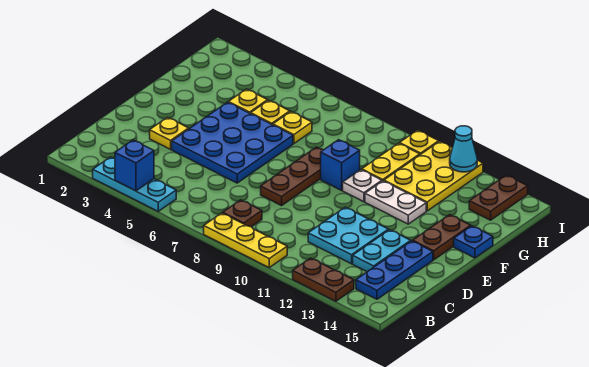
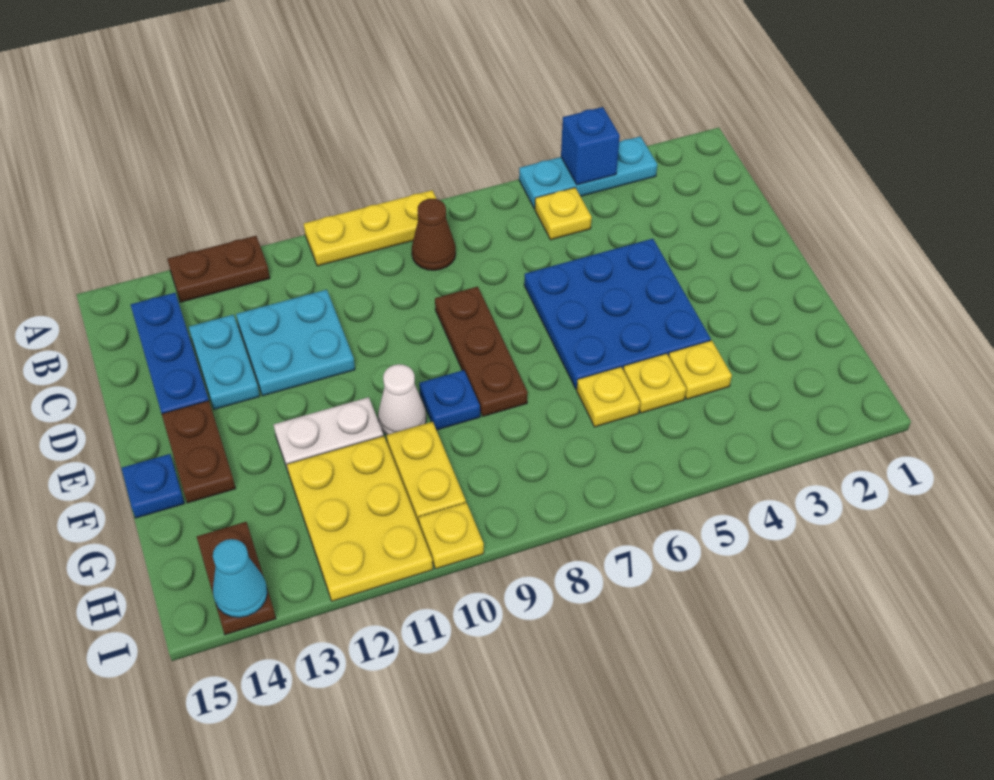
brown plate B8 level 1 -> brown cone B8 level 1
yellow plate D3 level 1 -> yellow plate B5 level 1
blue brick F9 level 1 -> blue plate F9 level 1
white plate F10 level 1 -> white cone F10 level 1
cyan cone I12 level 2 -> cyan cone I14 level 2

